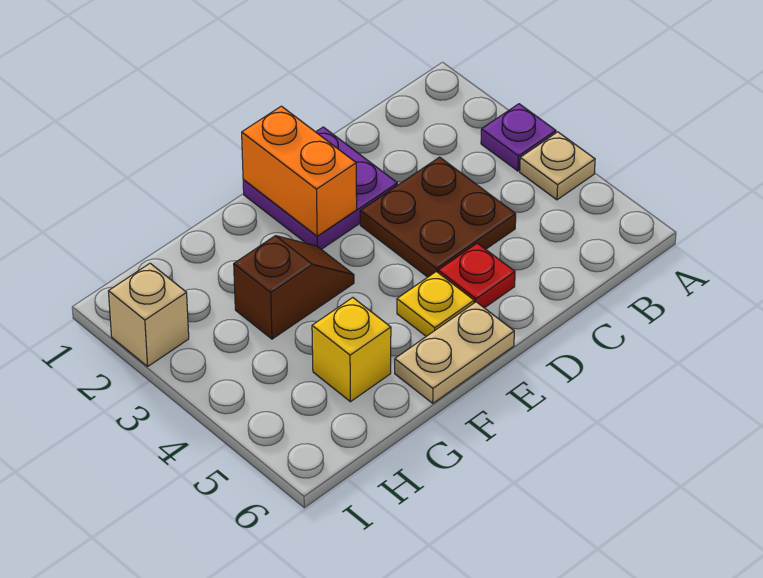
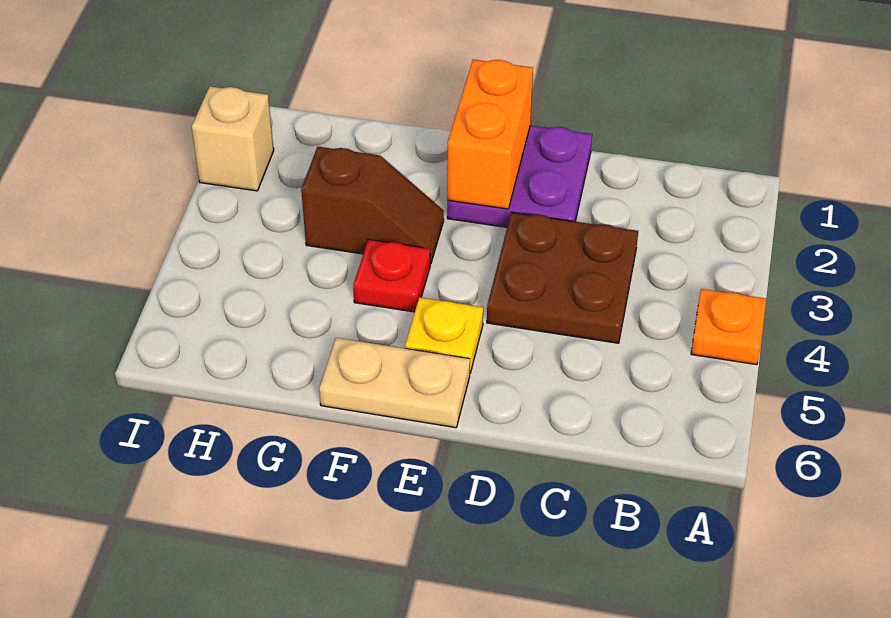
purple plate A3 level 1 -> none
tan plate A4 level 1 -> orange plate A4 level 1
red plate D5 level 1 -> red plate F4 level 1
yellow brick G5 level 1 -> none

